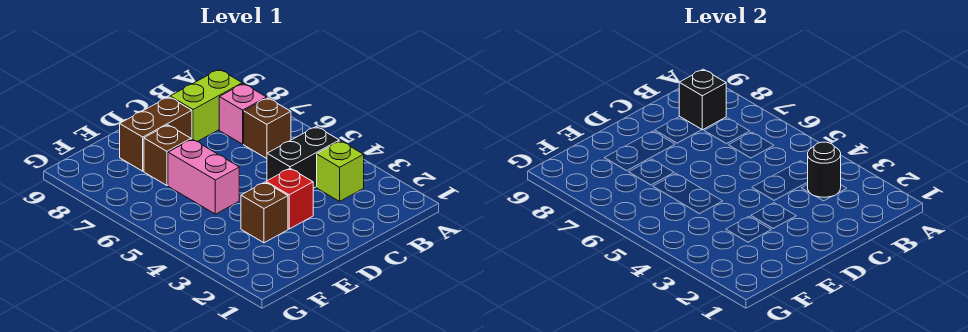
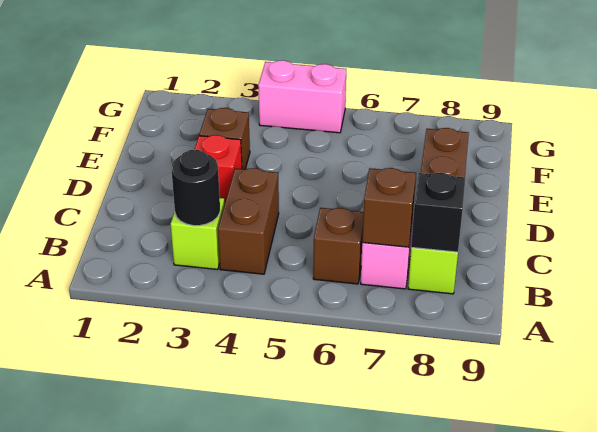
black brick B4:C4 level 1 -> brown brick B4:C4 level 1
pink brick E5:E6 level 1 -> pink brick G4:G5 level 1
brown brick E7 level 1 -> brown brick B7 level 2

